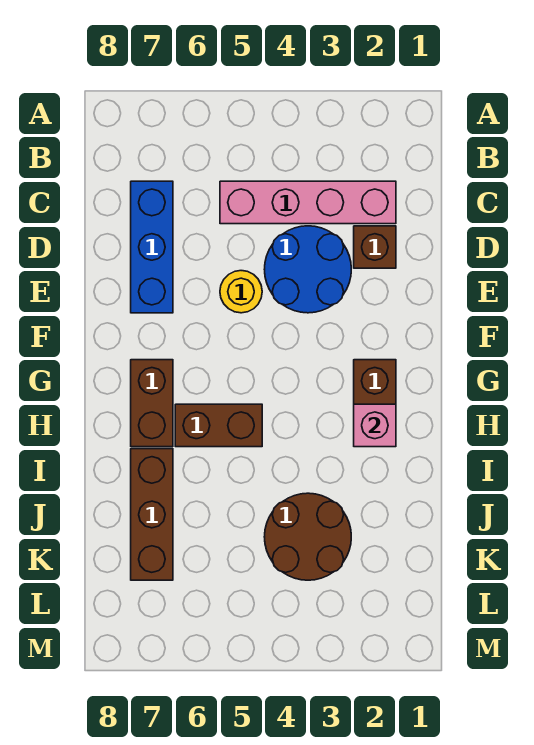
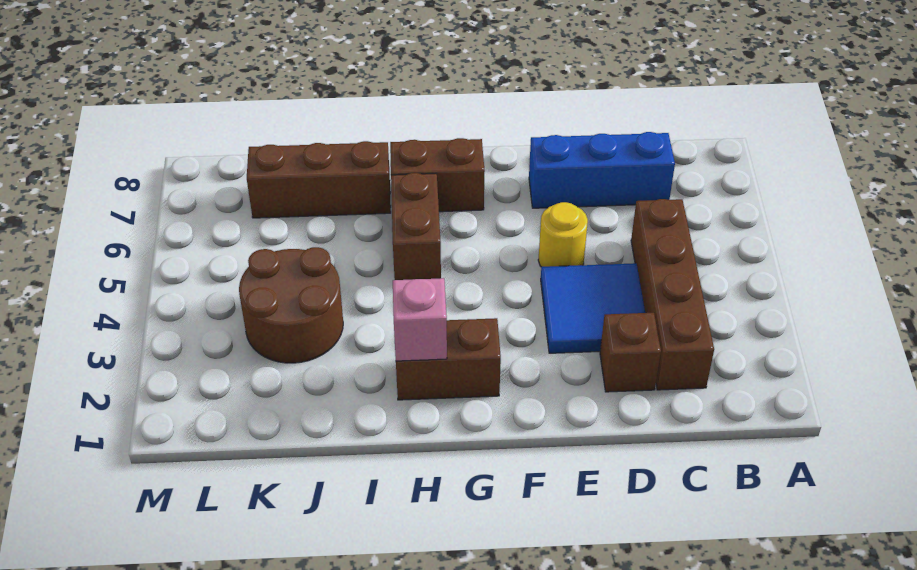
pink brick C2:C5 level 1 -> brown brick C2:C5 level 1
blue round brick D3:E4 level 1 -> blue tile D3:E4 level 1

